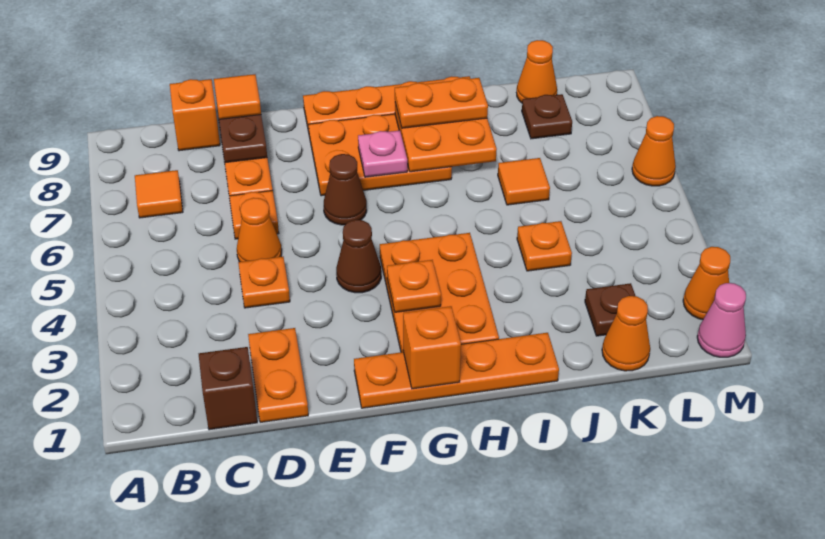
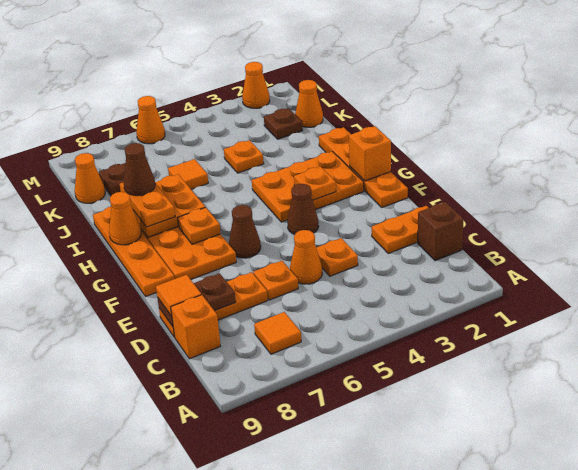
pink plate G7 level 2 -> orange plate G7 level 2
none -> orange cone H9 level 2
none -> brown cone I8 level 4
pink cone M1 level 1 -> none

